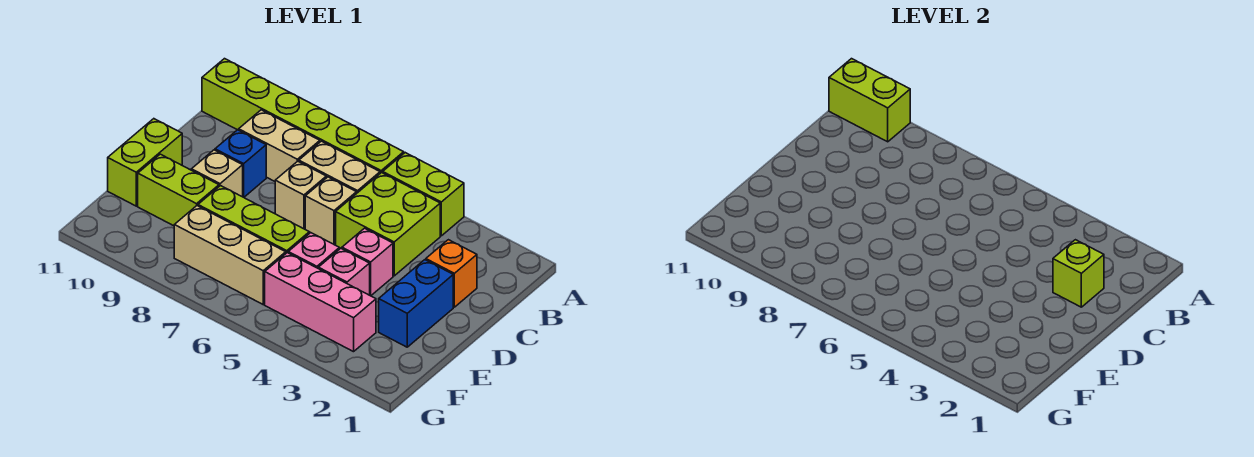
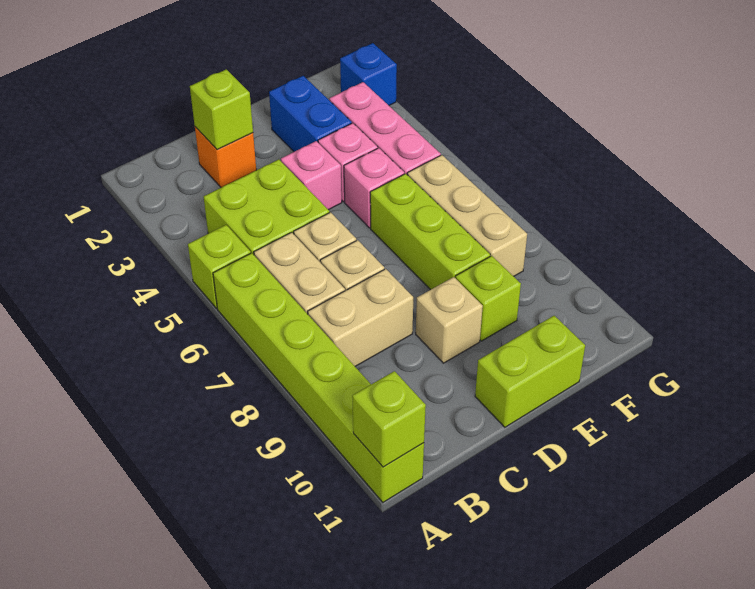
lime brick A4:A5 level 1 -> lime brick A5 level 1
lime brick A10:A11 level 2 -> lime brick A11 level 2
tan brick B8:B9 level 1 -> tan brick B8:C8 level 1
blue brick C9 level 1 -> blue brick G2 level 1
blue brick D2:E2 level 1 -> blue brick E2:E3 level 1
lime brick E9:E10 level 1 -> lime brick E9 level 1

